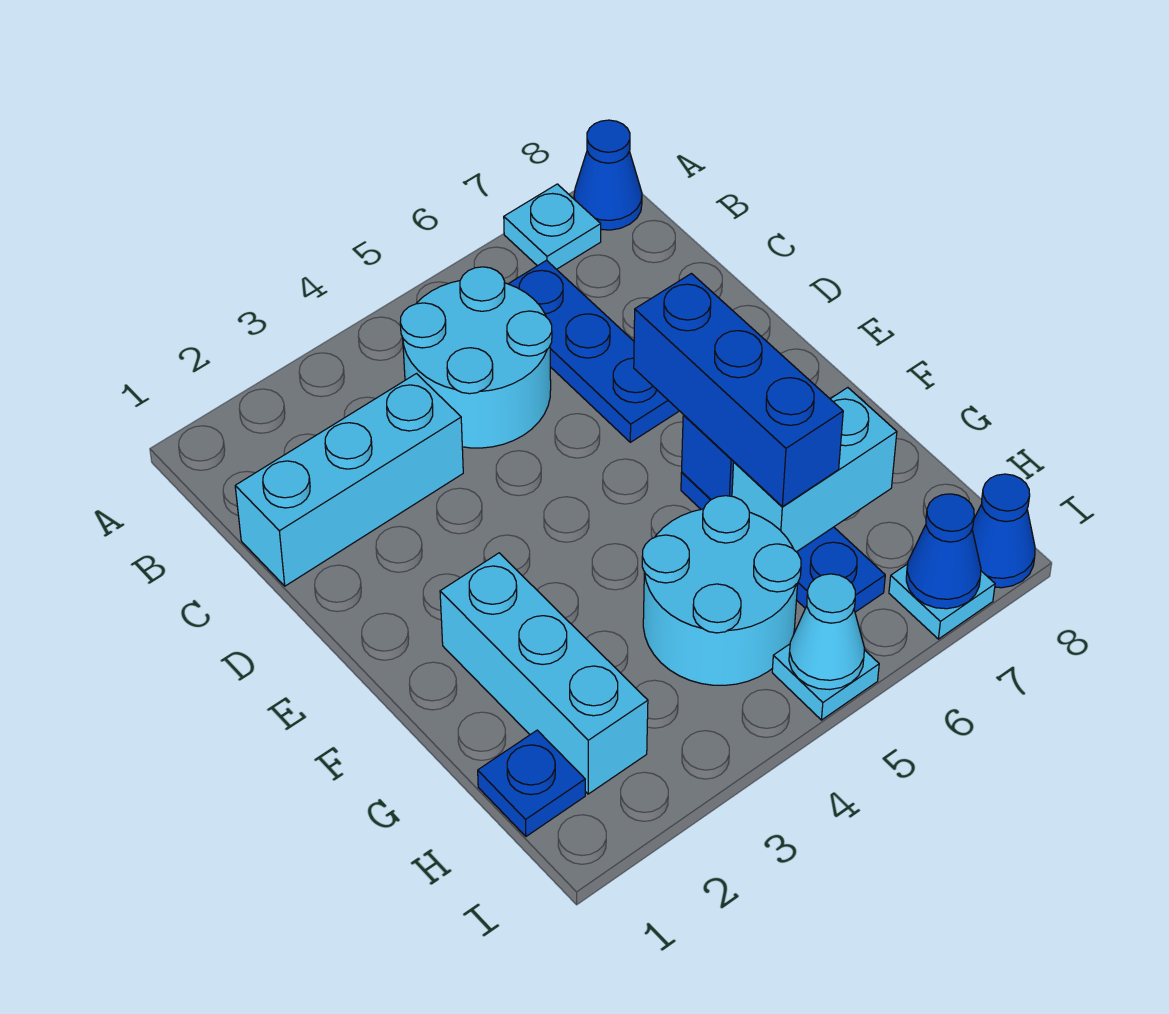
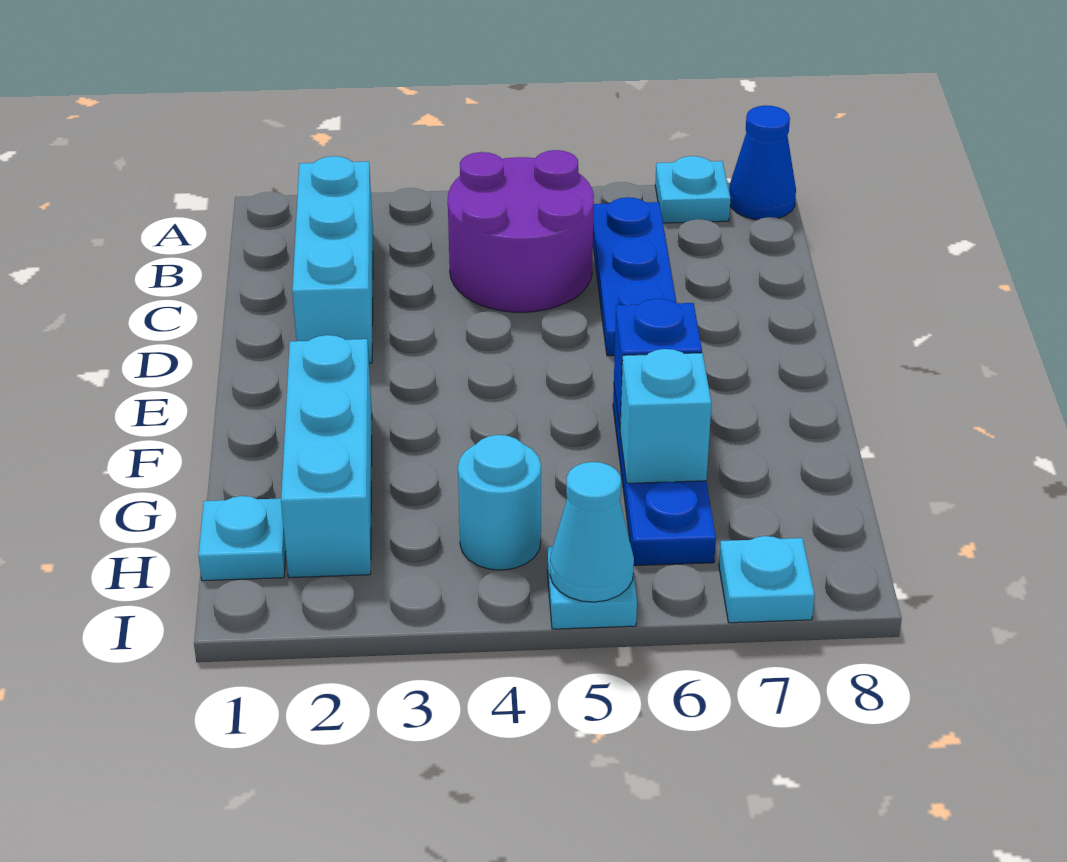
cyan round brick B4:C5 level 1 -> purple round brick B4:C5 level 1
cyan brick C1:C3 level 1 -> cyan brick B2:D2 level 1
blue brick E6:G6 level 3 -> none
cyan round brick G4:H5 level 1 -> cyan round brick H4 level 1
cyan brick G6:G7 level 2 -> cyan brick G6 level 2
blue plate H1 level 1 -> cyan plate H1 level 1
blue cone I7 level 2 -> none
blue cone I8 level 1 -> none

